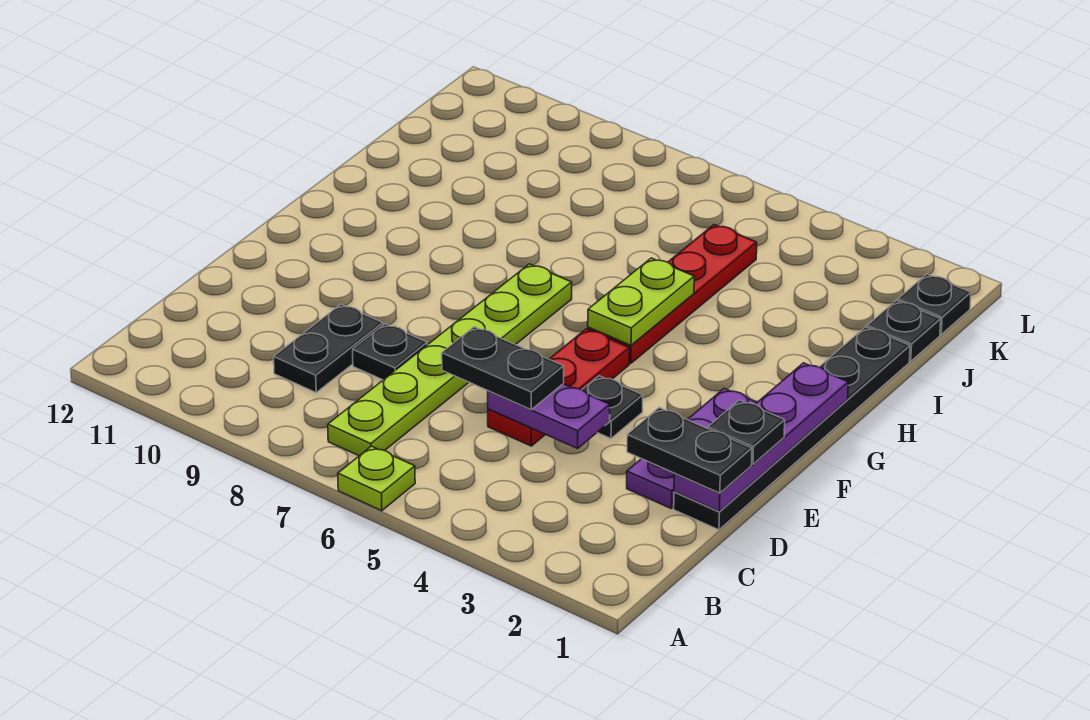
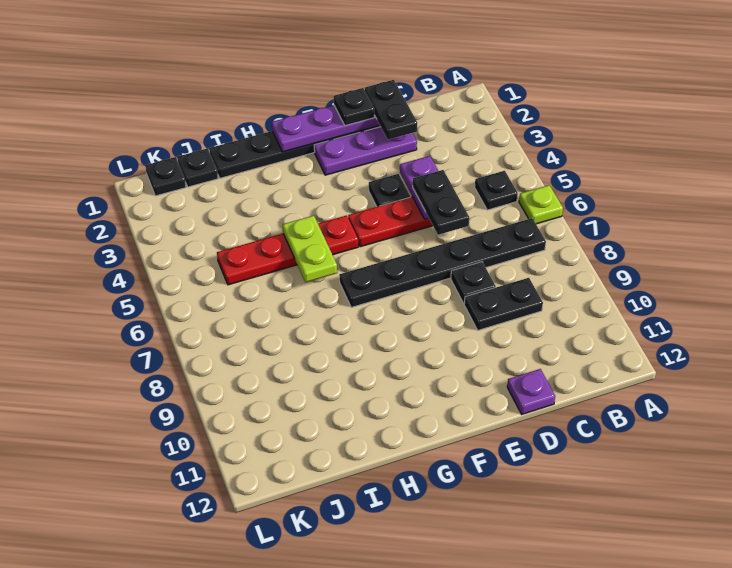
none -> black plate B5 level 1
lime plate B7:G7 level 1 -> black plate B7:G7 level 1
none -> purple plate D12 level 1
lime plate G5:H5 level 2 -> lime plate H5:H6 level 2

